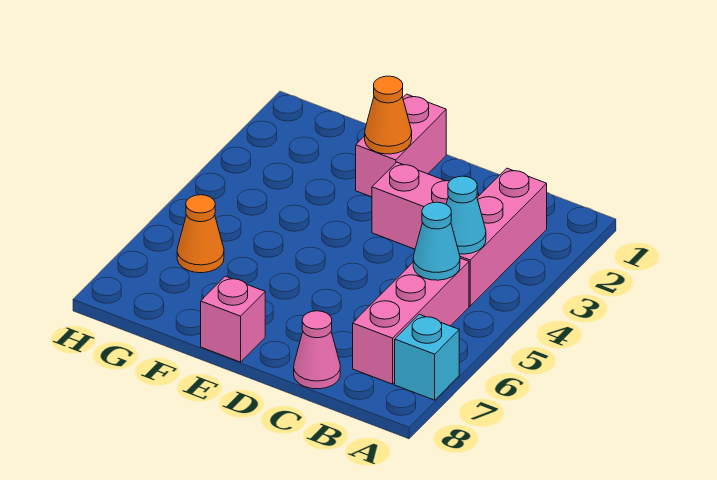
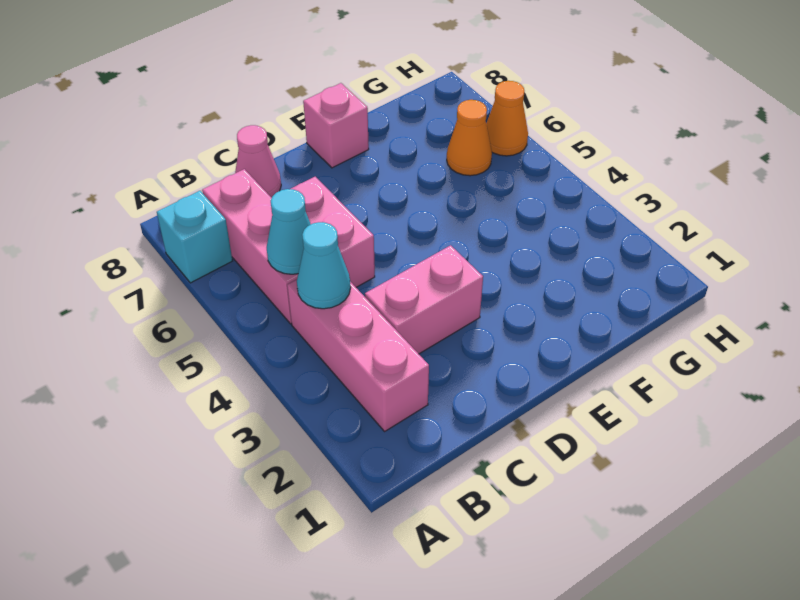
pink brick E1:E2 level 1 -> pink brick C5:C6 level 1
orange cone E2 level 2 -> orange cone H6 level 1

